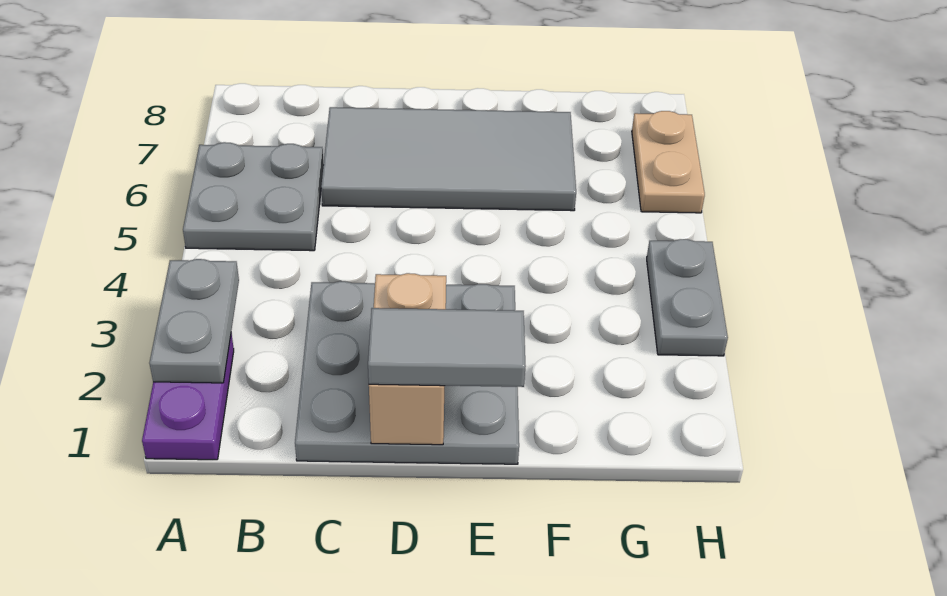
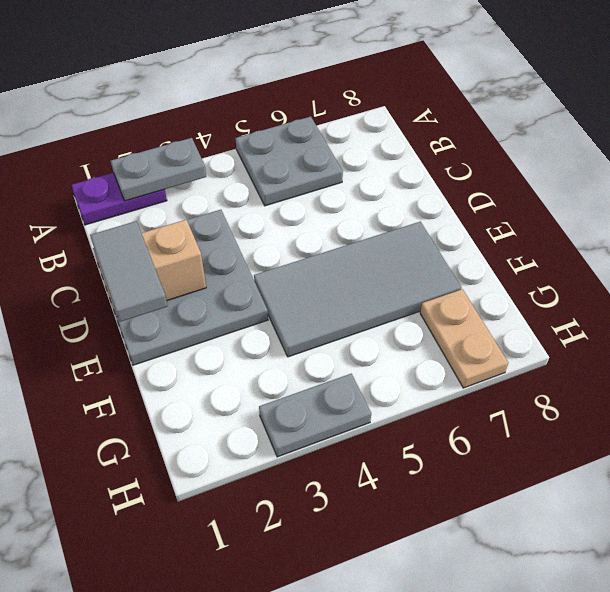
grey tile C6:F7 level 1 -> grey tile E4:F7 level 1
tan plate H6:H7 level 1 -> tan plate G7:H7 level 1

